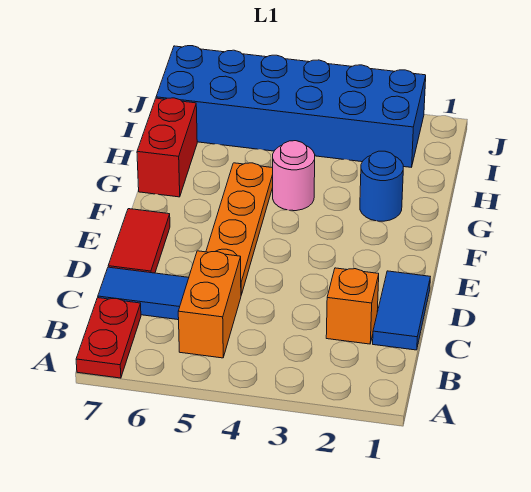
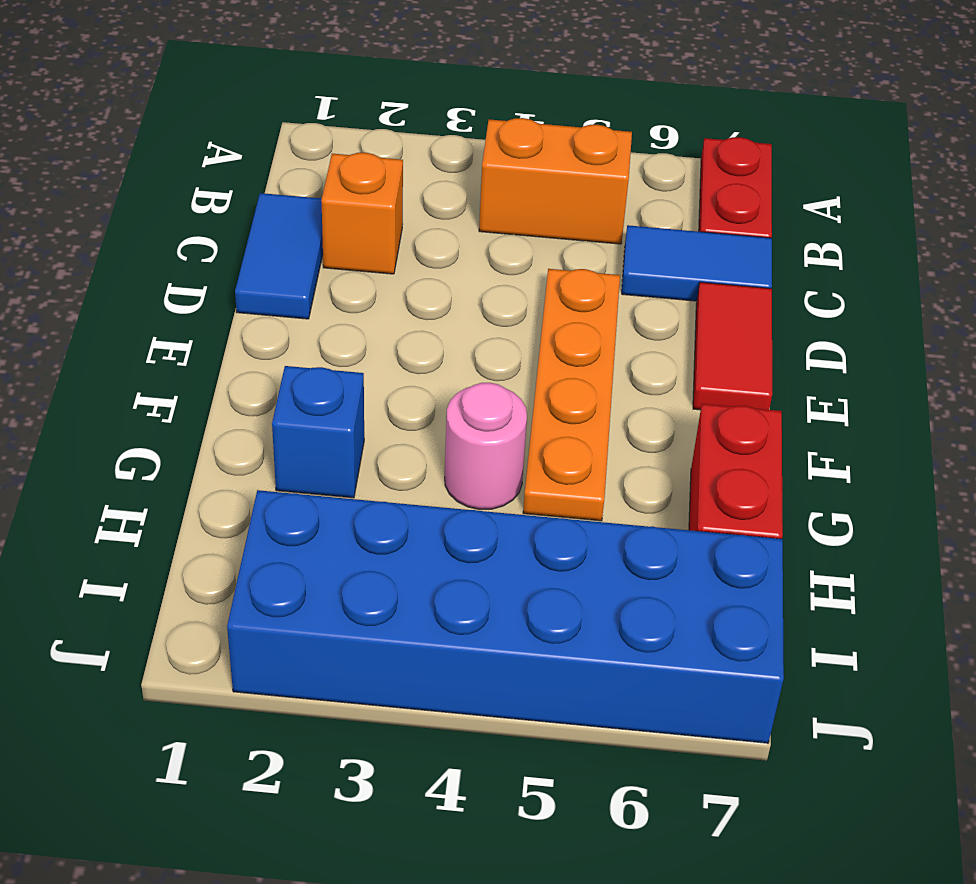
orange brick B5:C5 level 1 -> orange brick B4:B5 level 1
blue round brick G2 level 1 -> blue brick G2 level 1

